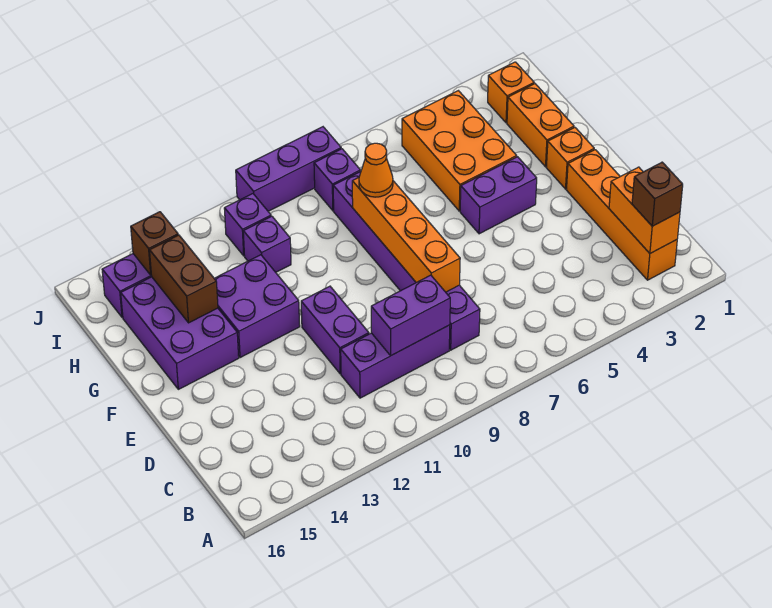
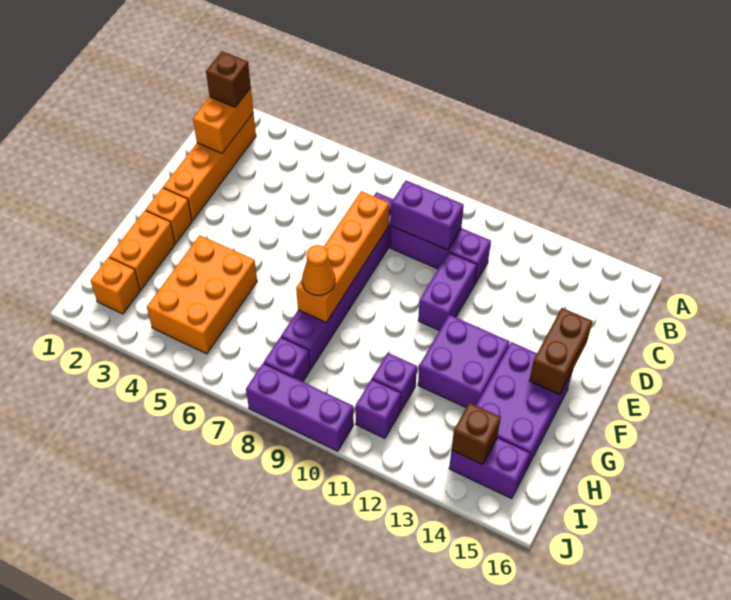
purple brick F4:F5 level 1 -> none
brown brick G14:H14 level 2 -> brown brick E15:F15 level 2

